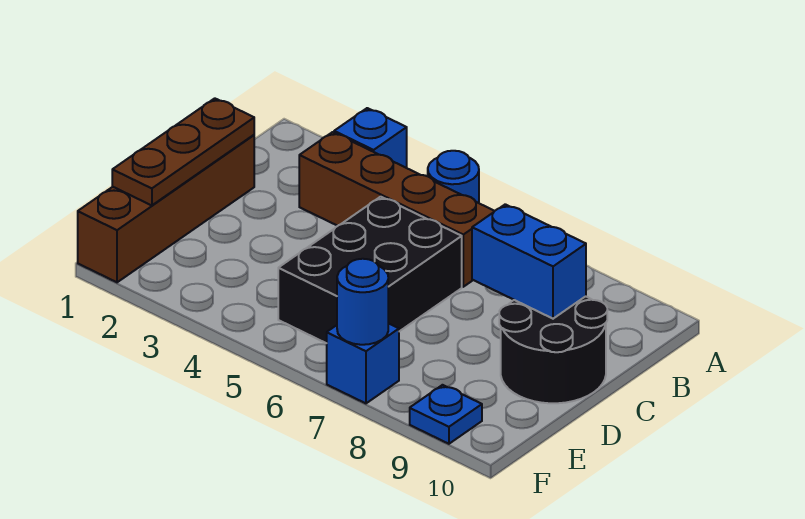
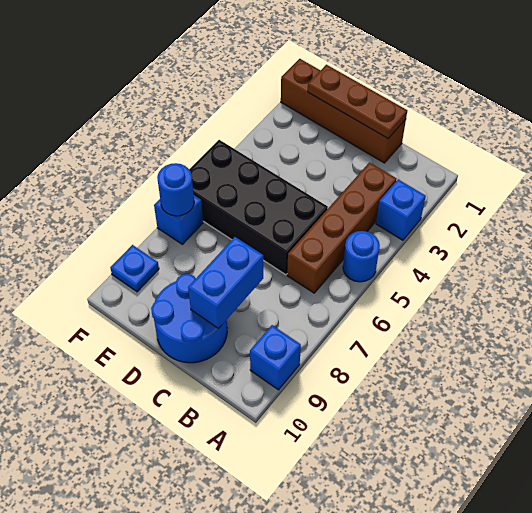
none -> blue brick A9 level 1
black brick C5:E6 level 1 -> black brick C5:F6 level 1
black round brick C9:D10 level 1 -> blue round brick C9:D10 level 1

